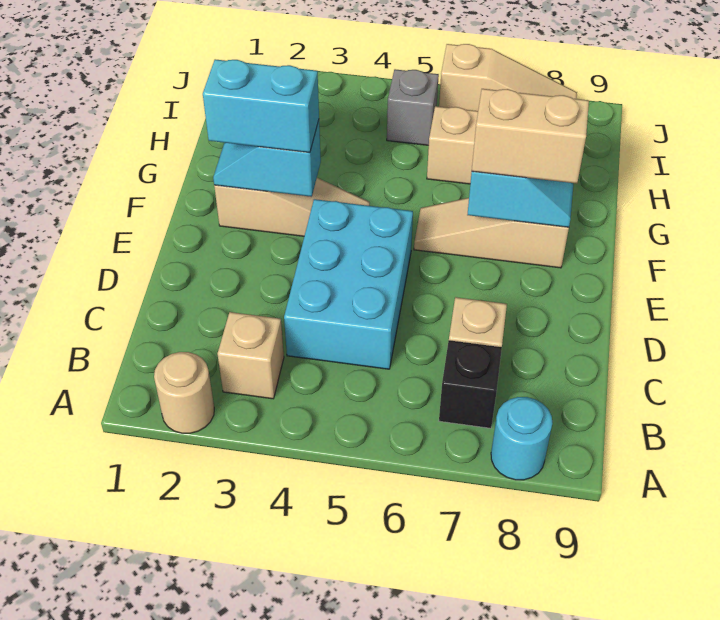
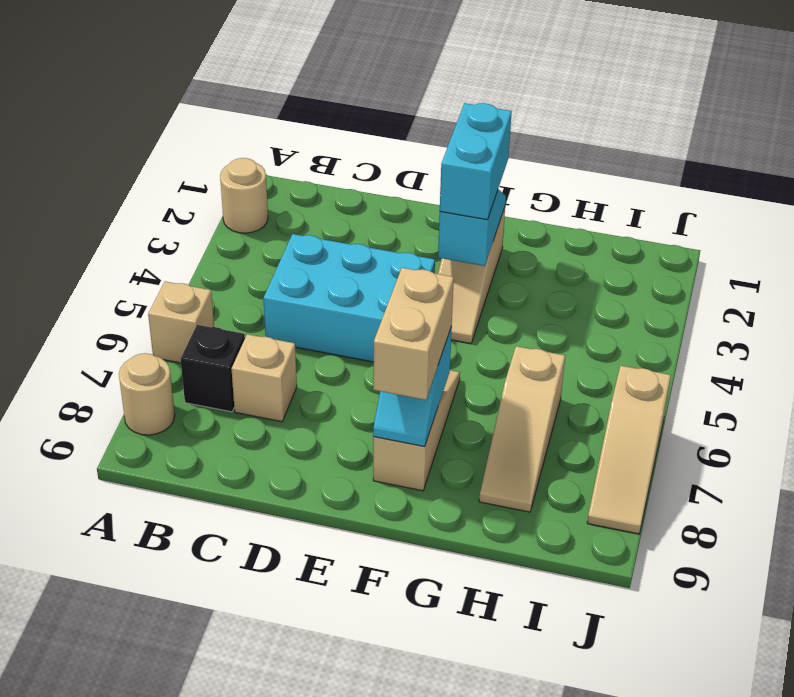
cyan round brick A8 level 1 -> tan round brick A8 level 1
tan brick B3 level 1 -> tan brick A6 level 1
grey brick I5 level 1 -> none

